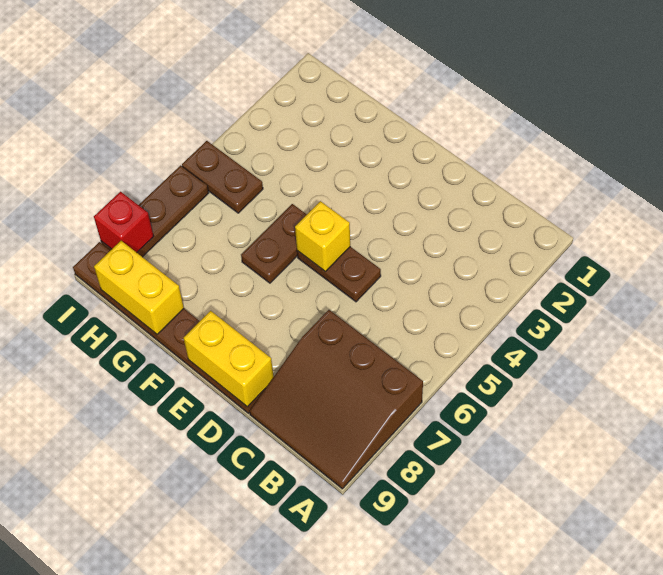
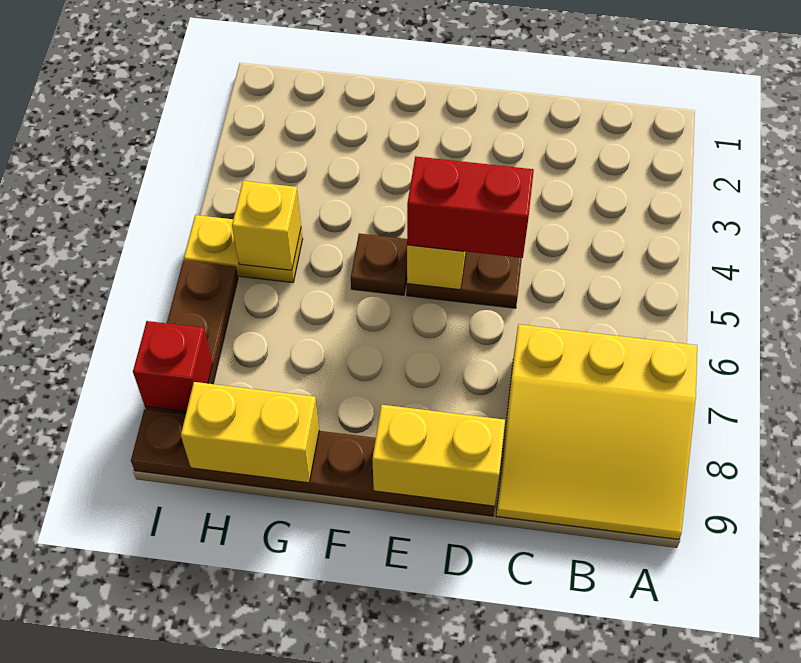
brown slope A7:C9 level 1 top 7 -> yellow slope A7:C9 level 1 top 7
none -> red brick D5:E5 level 3
brown plate F5:F6 level 1 -> brown plate F5 level 1
brown plate H5:I5 level 1 -> yellow plate H5:I5 level 1
none -> yellow brick H5 level 2

